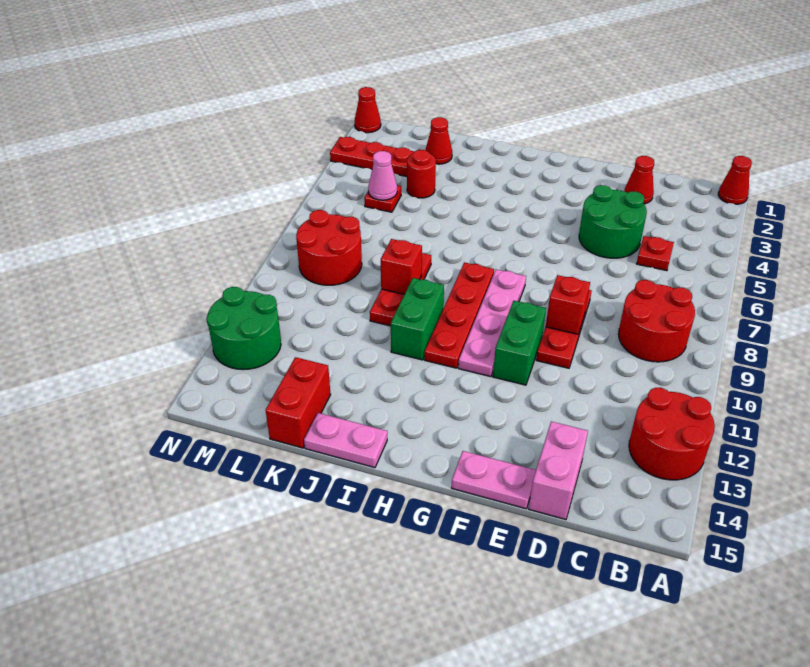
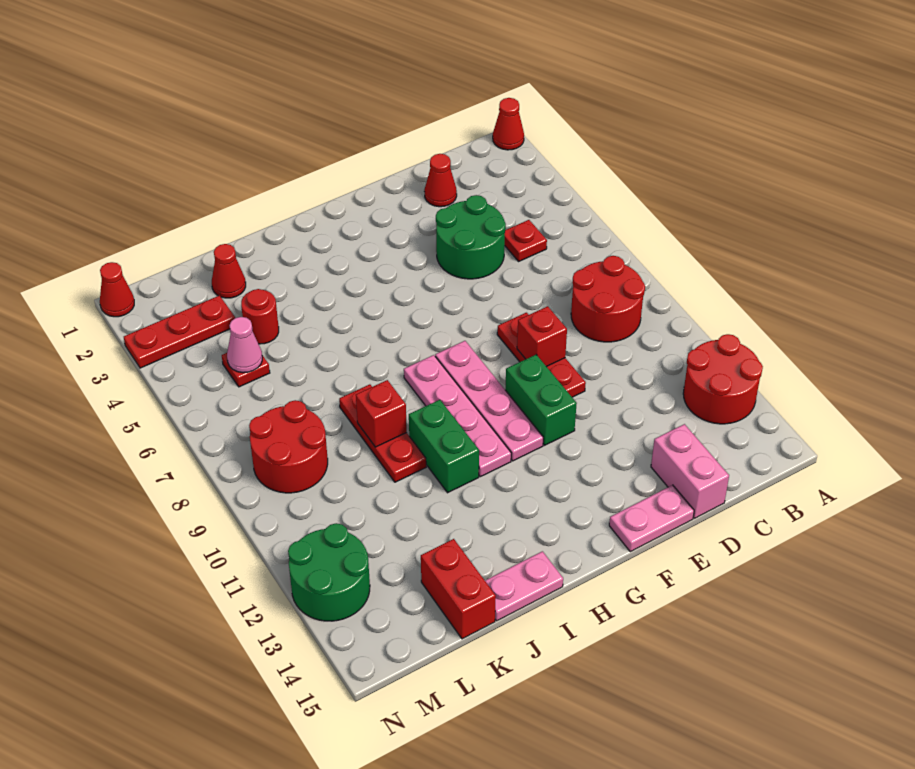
red plate H8:H11 level 1 -> pink plate H8:H11 level 1

